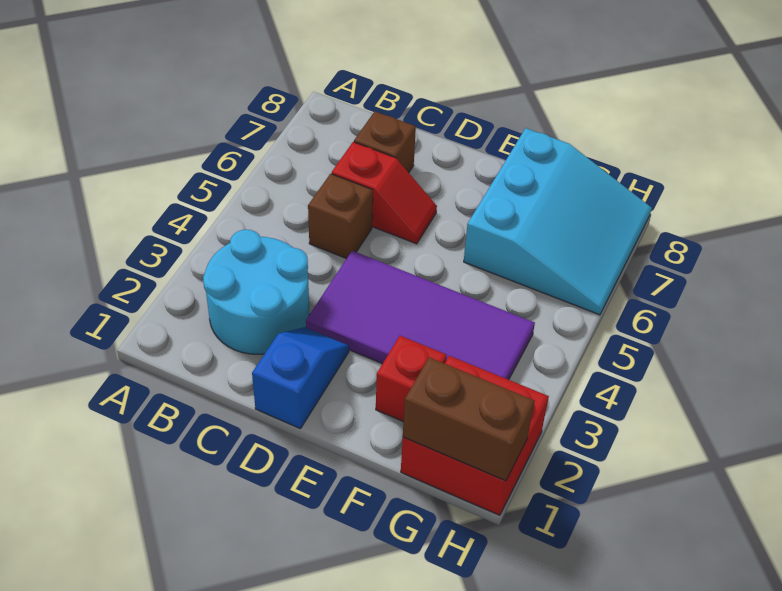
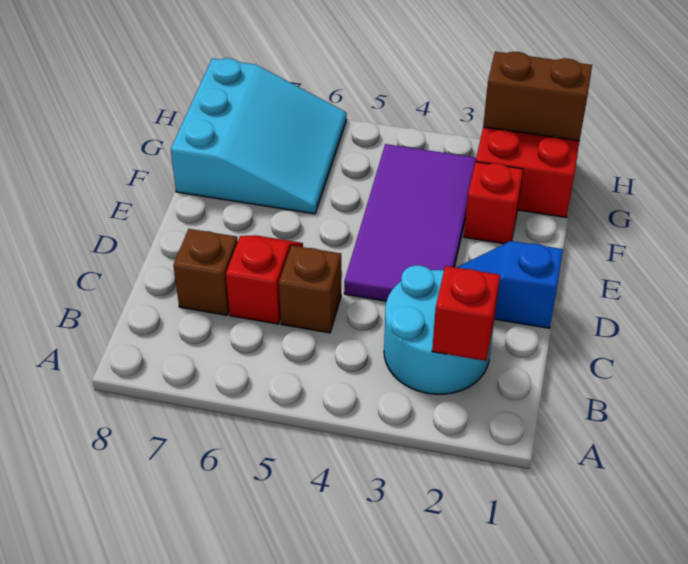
none -> red brick B2 level 2
cyan slope F6:H8 level 1 top F -> cyan slope F6:H8 level 1 top 8
brown brick G1:H1 level 2 -> brown brick H1:H2 level 2

